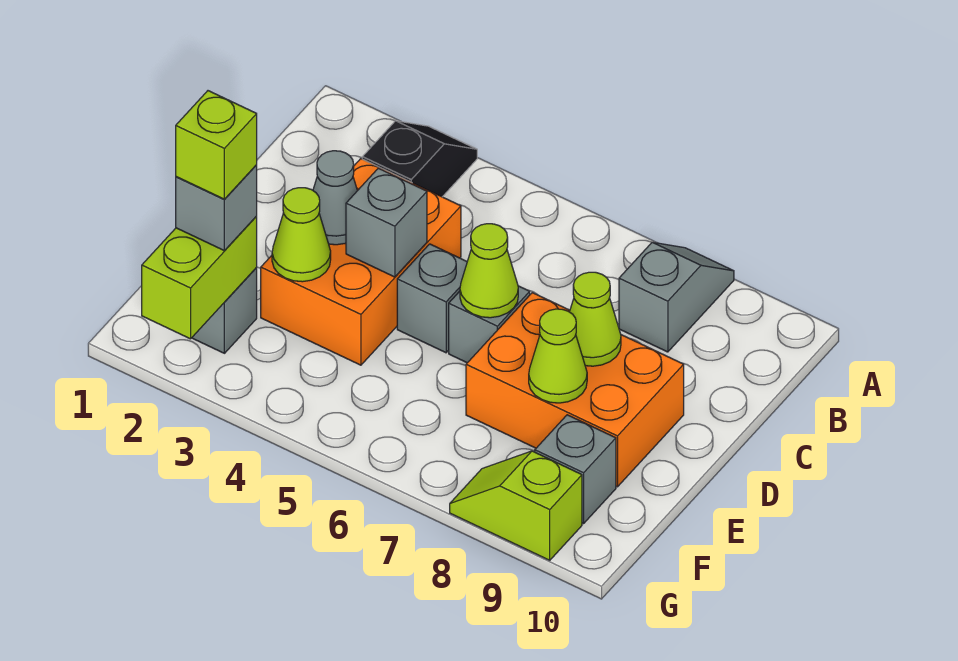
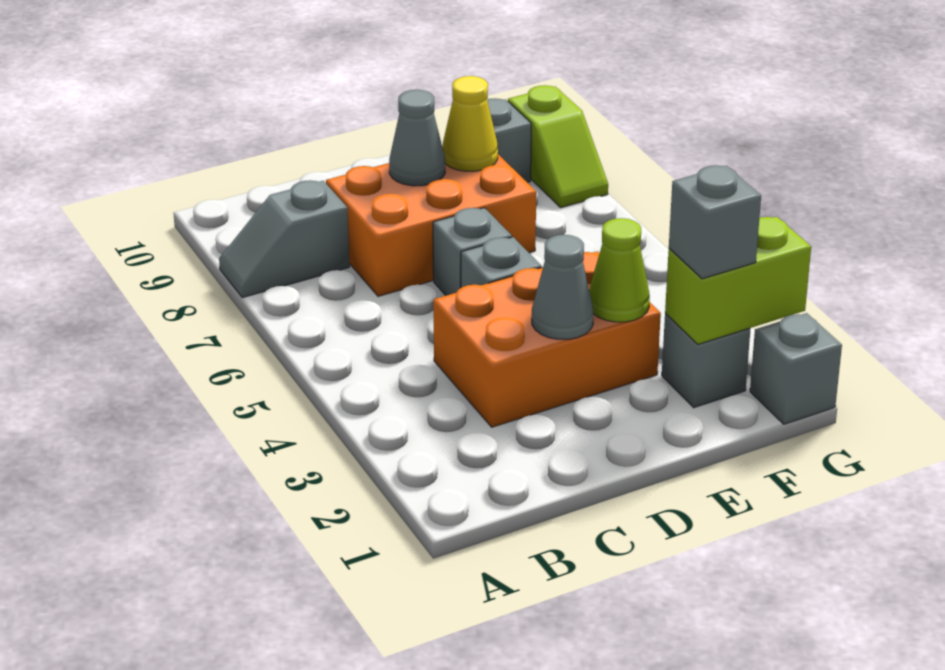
black slope A3:B3 level 1 top B -> none
grey brick D4 level 2 -> grey brick G1 level 1
lime cone D6 level 2 -> none
orange brick D7:E9 level 1 -> orange brick C7:E8 level 1
lime cone D8 level 2 -> grey cone D8 level 2
lime cone E8 level 2 -> yellow cone E8 level 2
lime brick F2 level 4 -> none

